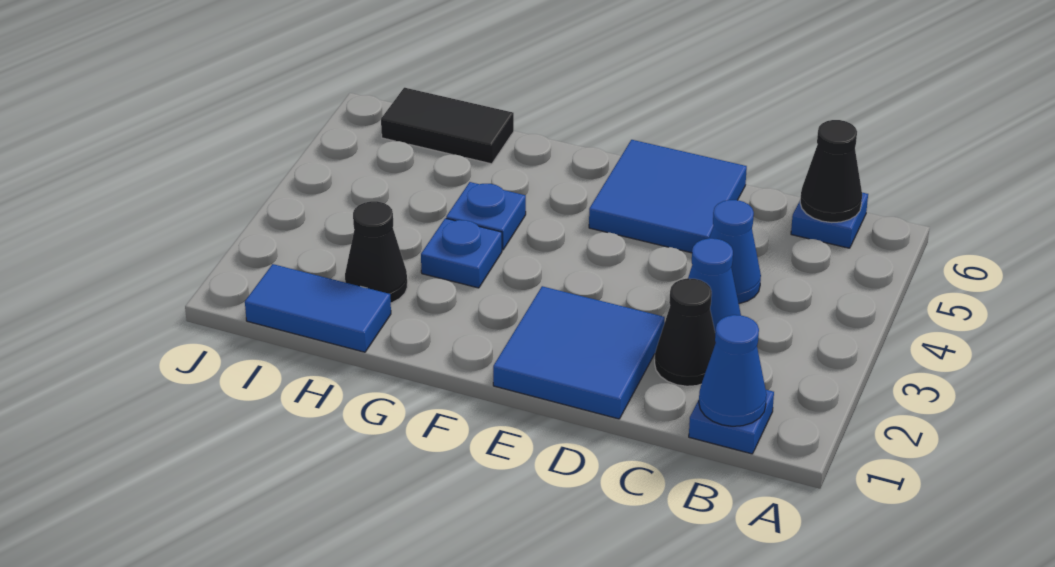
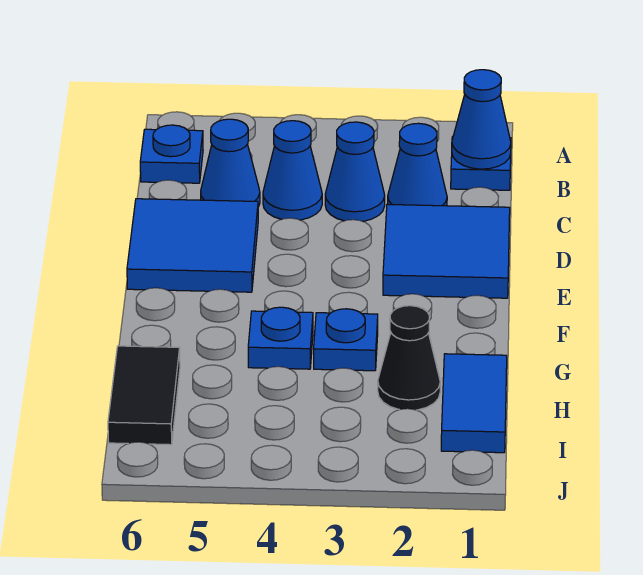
black cone B6 level 2 -> none
black cone C2 level 1 -> blue cone C2 level 1
none -> blue cone C5 level 1

